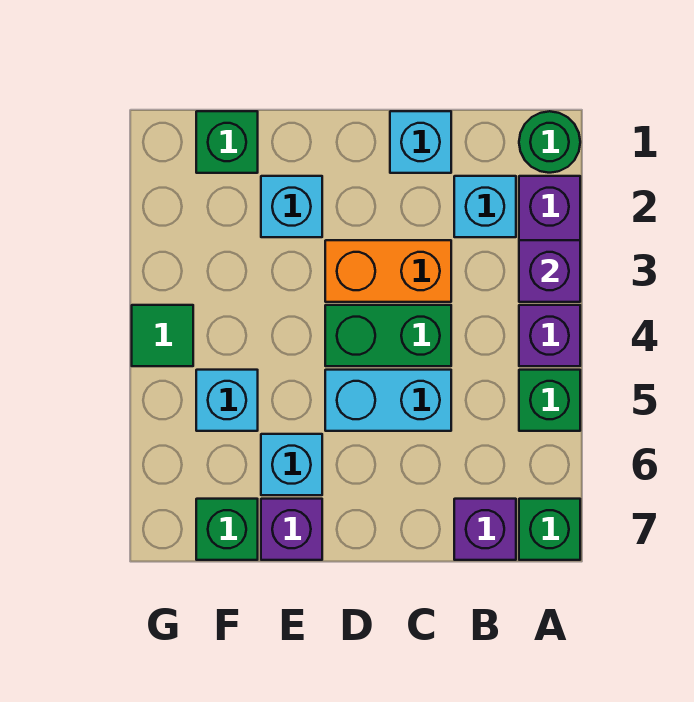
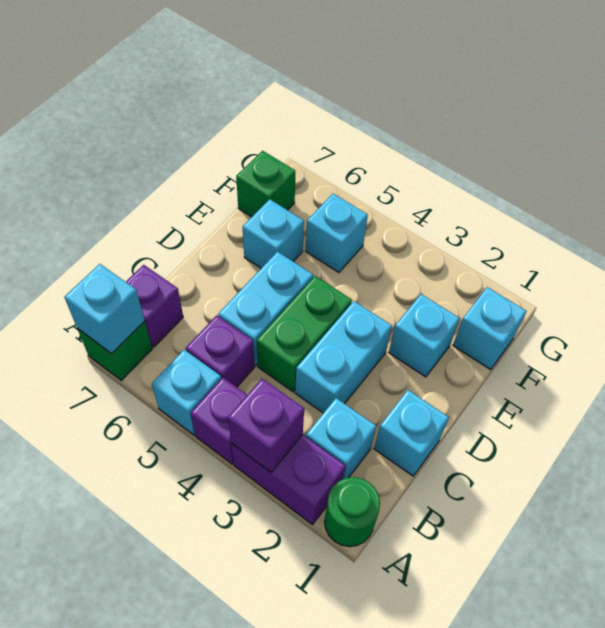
green brick A5 level 1 -> cyan brick A5 level 1
none -> cyan brick A7 level 2
orange brick C3:D3 level 1 -> cyan brick C3:D3 level 1
purple brick E7 level 1 -> purple brick B5 level 1
green brick F1 level 1 -> cyan brick F1 level 1
green tile G4 level 1 -> none

